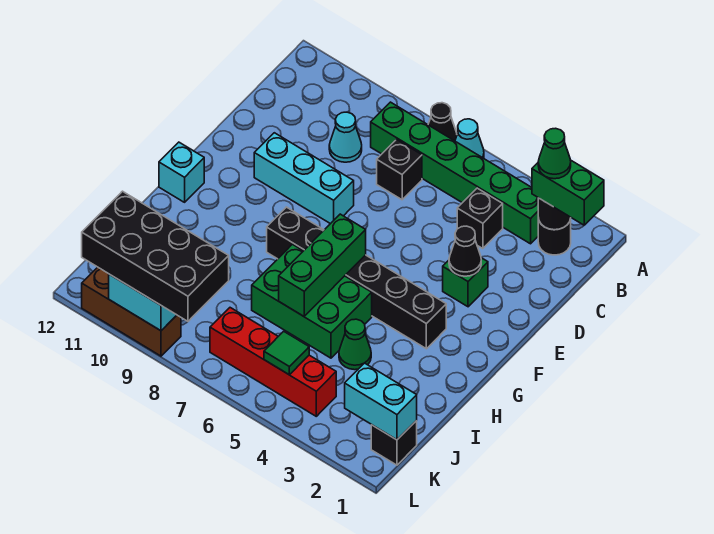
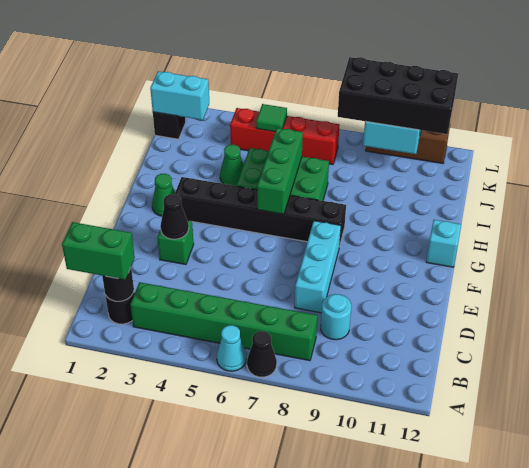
green cone B2 level 4 -> green cone G2 level 1
black brick C4 level 1 -> none
black brick C7 level 1 -> none
cyan cone C9 level 1 -> cyan round brick C9 level 1
cyan brick E8:E10 level 1 -> cyan brick D8:F8 level 1

